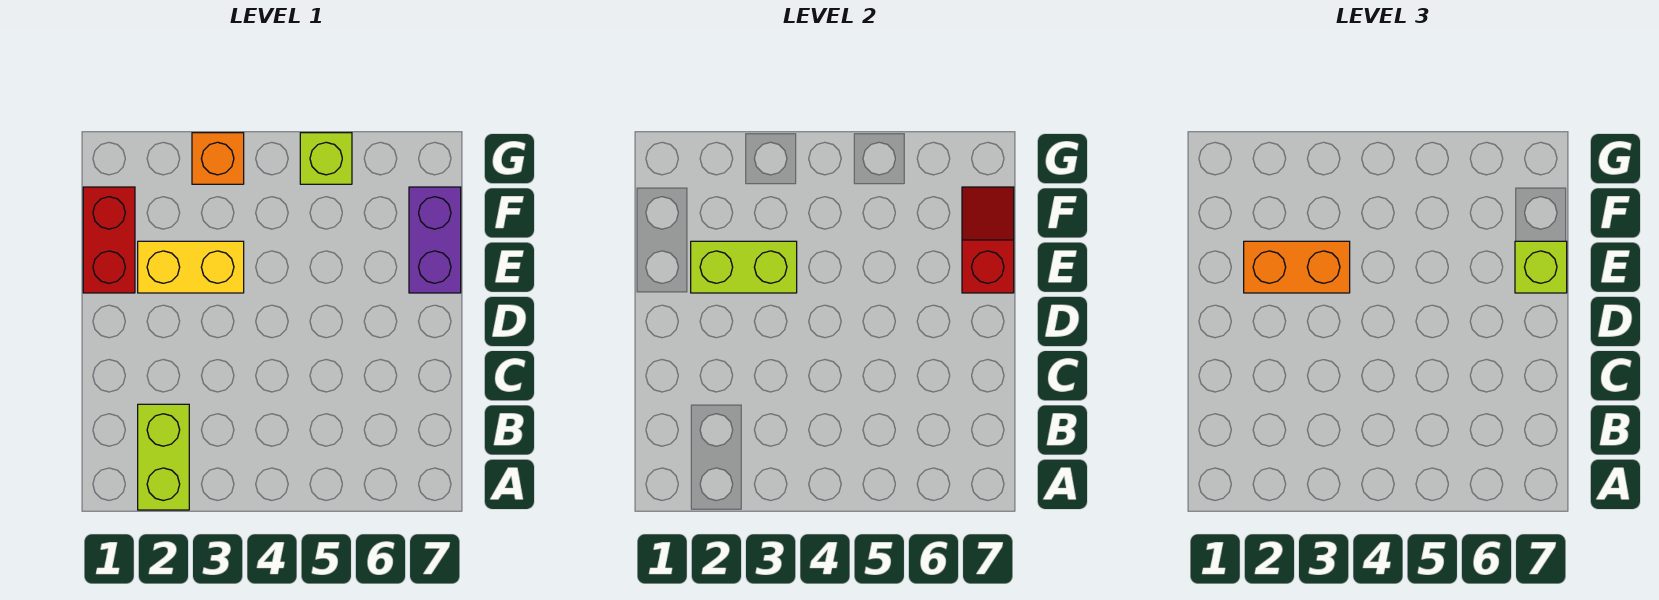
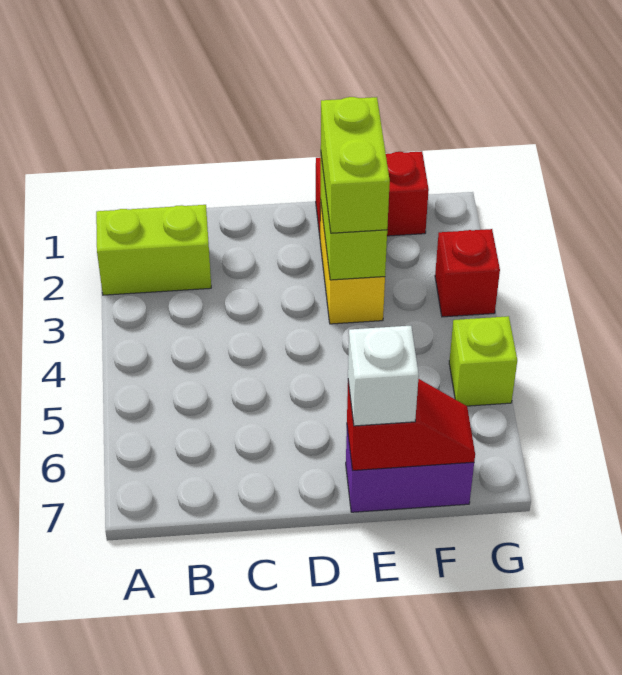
orange brick E2:E3 level 3 -> lime brick E2:E3 level 3
lime brick E7 level 3 -> white brick E7 level 3
orange brick G3 level 1 -> red brick G3 level 1

